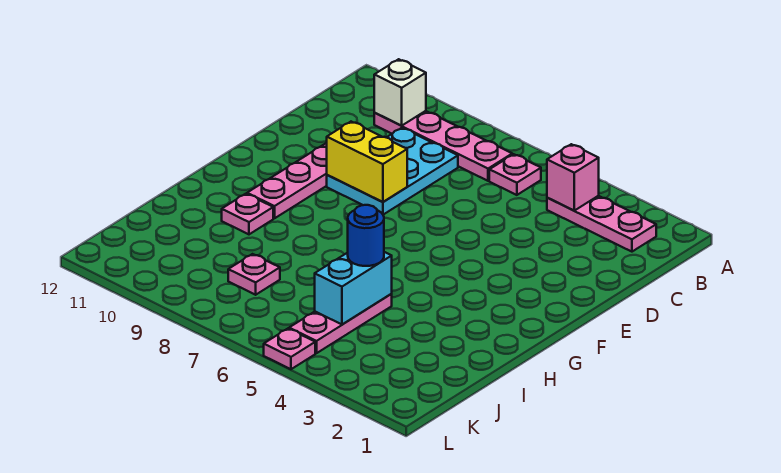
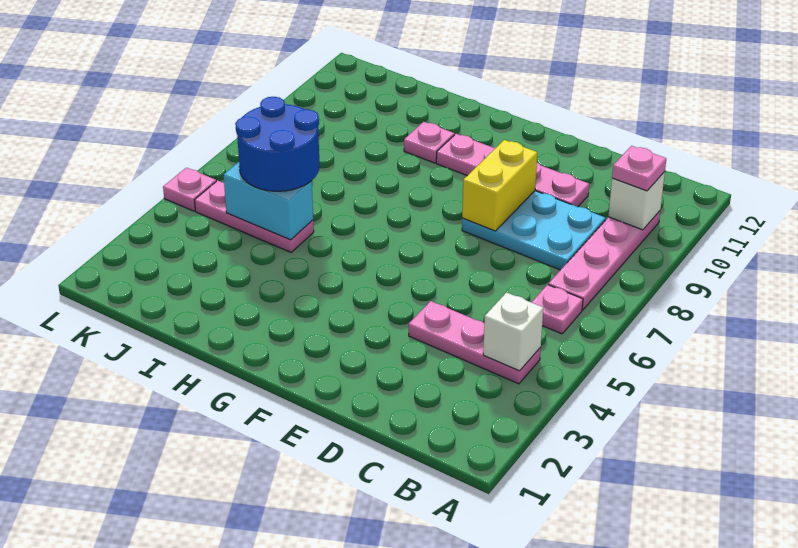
pink plate B2:B4 level 1 -> pink plate B4:D4 level 1
pink brick B4 level 2 -> white brick B4 level 2
blue round brick I5 level 3 -> blue round brick I5:J6 level 3
pink plate J8 level 1 -> pink plate B10 level 3

